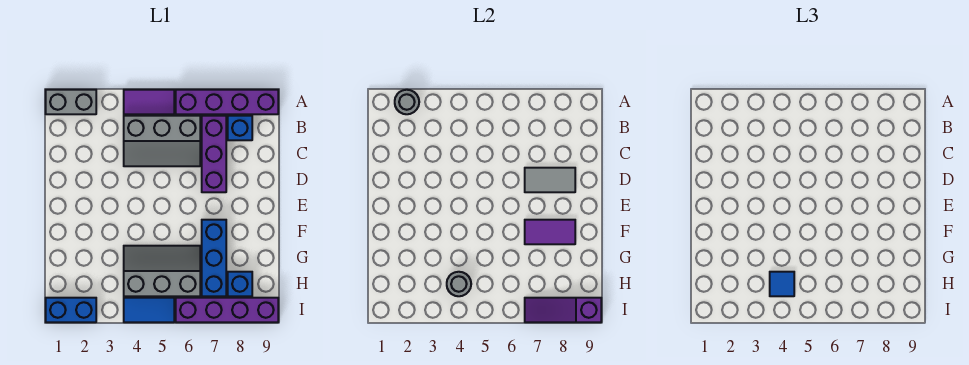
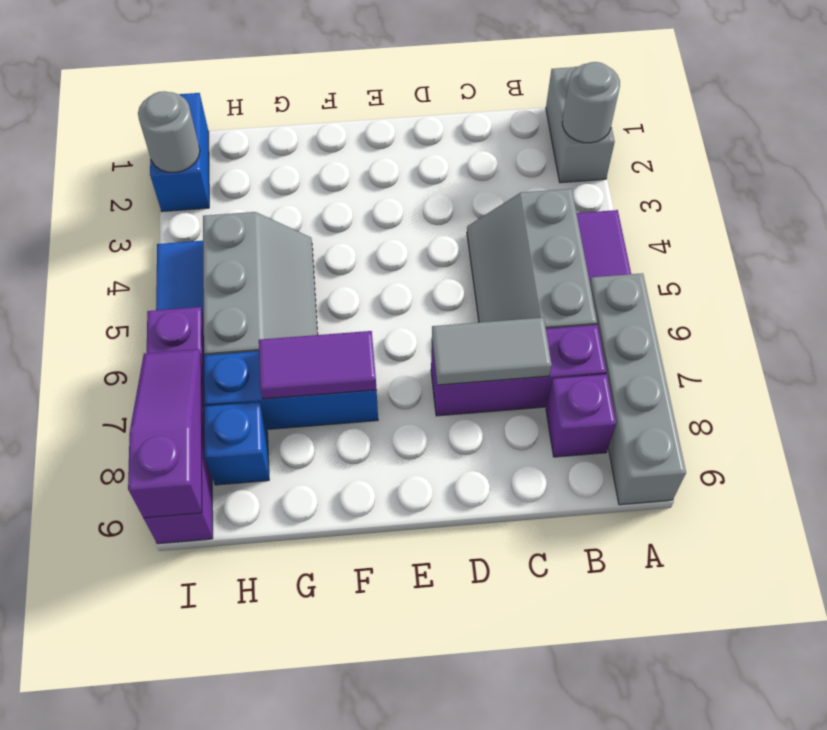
purple brick A6:A9 level 1 -> grey brick A6:A9 level 1
blue brick B8 level 1 -> purple brick B8 level 1
grey tile D7:D8 level 2 -> grey tile C7:D7 level 2
purple tile F7:F8 level 2 -> purple tile F7:G7 level 2
grey round brick H4 level 2 -> grey round brick I2 level 2
blue tile H4 level 3 -> none

